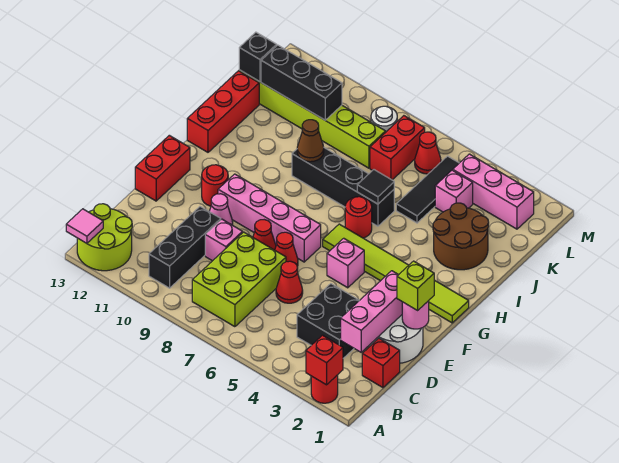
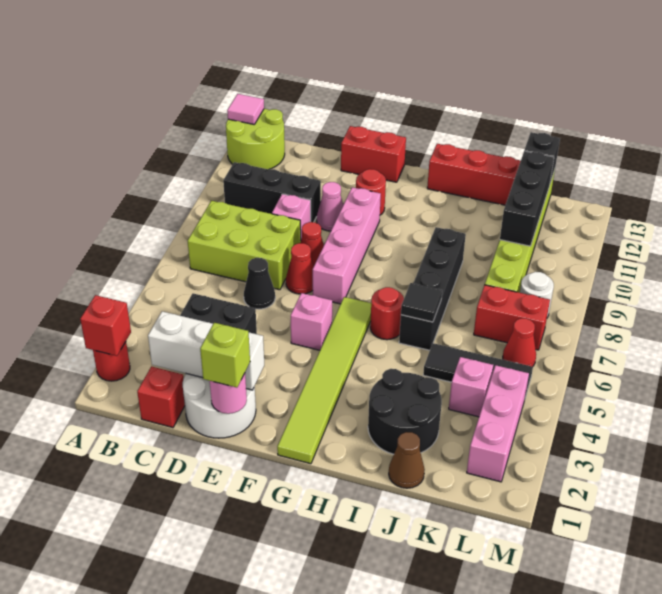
pink brick C2:E2 level 2 -> white brick C2:E2 level 2
red cone D6 level 1 -> black cone D6 level 1
brown round brick I2:J3 level 1 -> black round brick I2:J3 level 1
brown cone I9 level 2 -> brown cone J1 level 1

